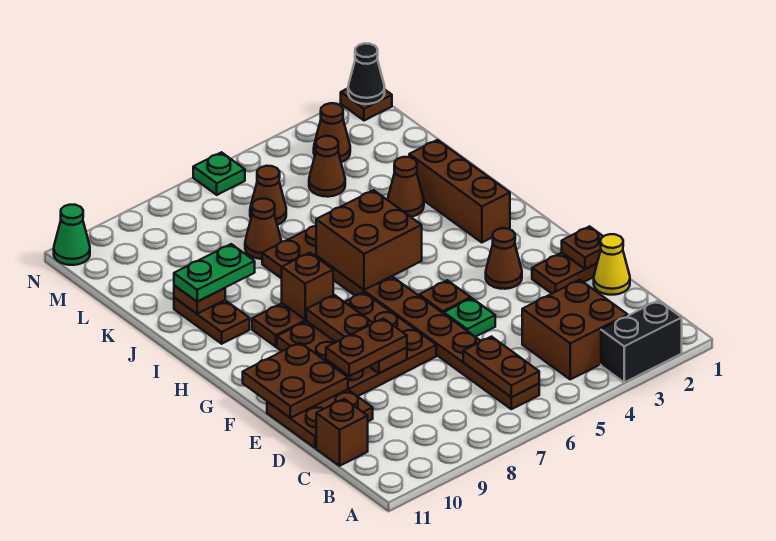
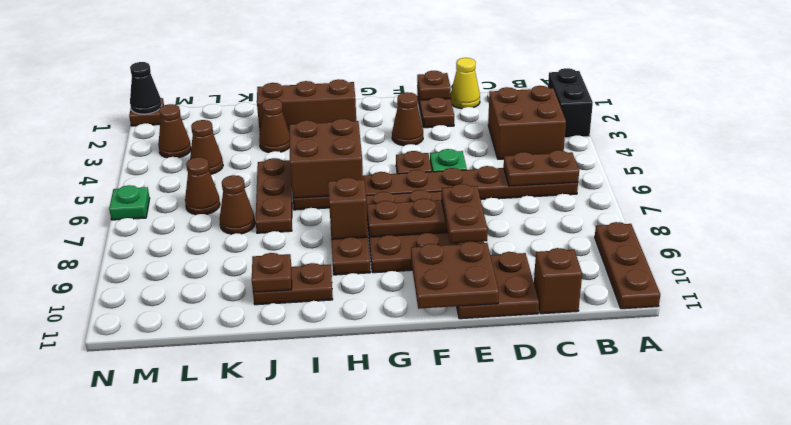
none -> brown plate A9:A11 level 1
green plate J9:J10 level 3 -> none
green cone N11 level 1 -> none

